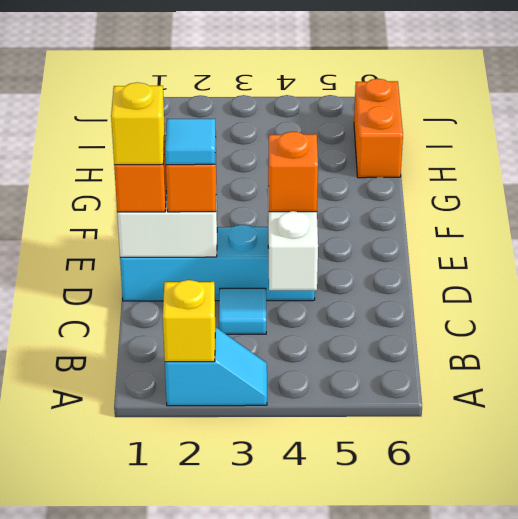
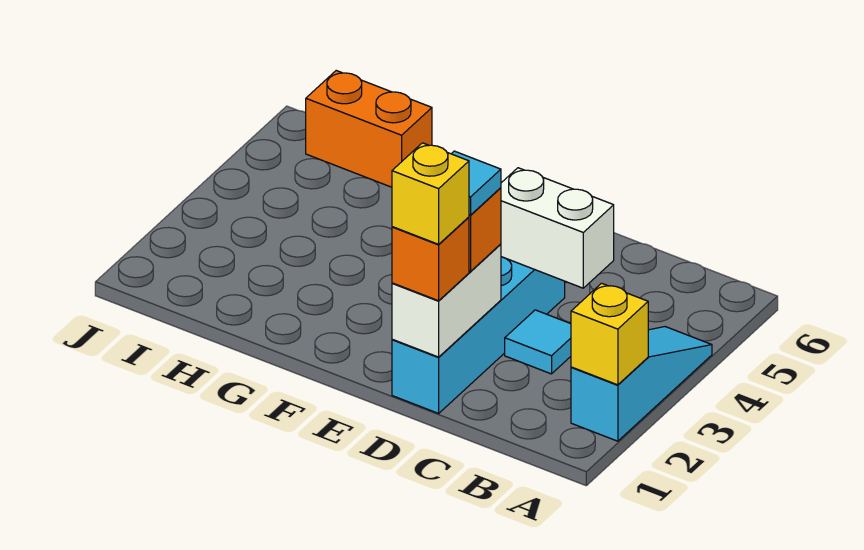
cyan slope A2:A3 level 1 top 2 -> cyan slope A2:A4 level 1 top 2
orange brick D4 level 3 -> none

